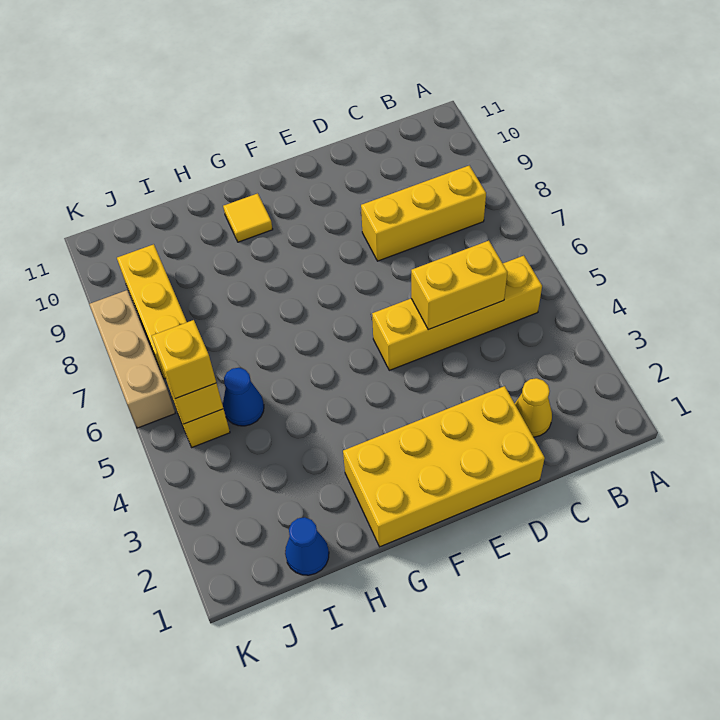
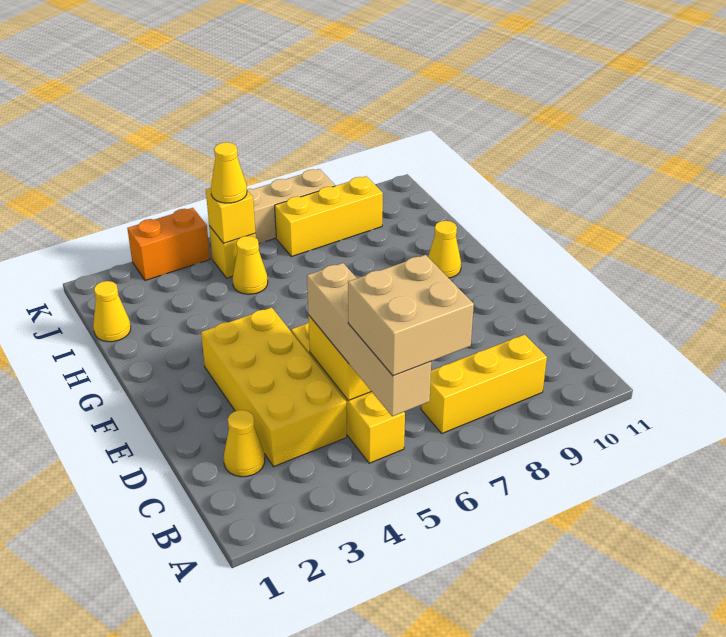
none -> tan brick A5:D5 level 3
none -> tan brick A5:B6 level 4
yellow brick B8:D8 level 1 -> yellow brick B7:B9 level 1
yellow brick D1:G2 level 1 -> yellow brick C3:F4 level 1
yellow tile G10 level 1 -> yellow cone G10 level 1
blue cone I1 level 1 -> yellow cone I1 level 1
blue cone I5 level 1 -> yellow cone I5 level 1
yellow brick J5 level 3 -> yellow cone J5 level 3
none -> orange brick K3:K4 level 1

